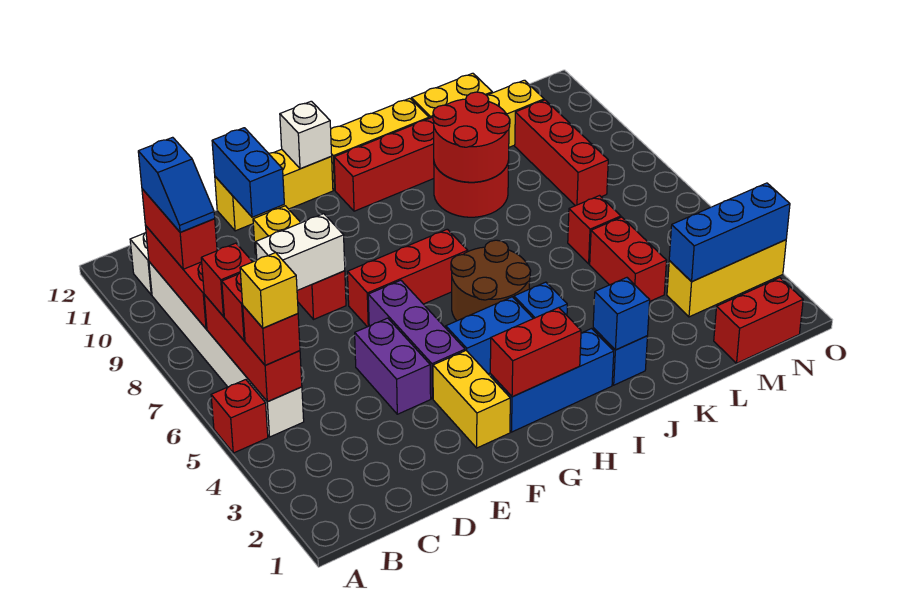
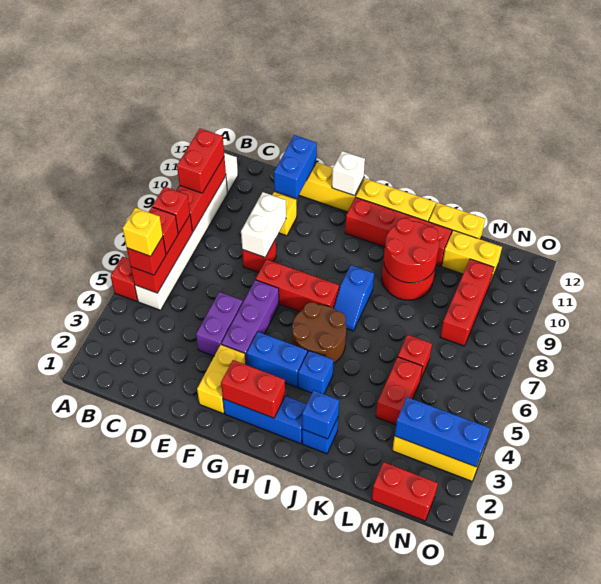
blue slope B9:B10 level 4 top 10 -> blue slope I7:I8 level 1 top 8
white brick D8:E8 level 2 -> white brick E8:E9 level 2

